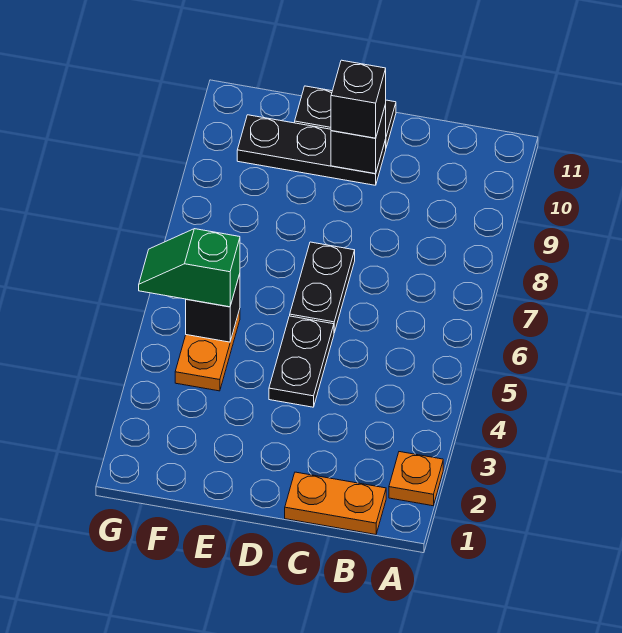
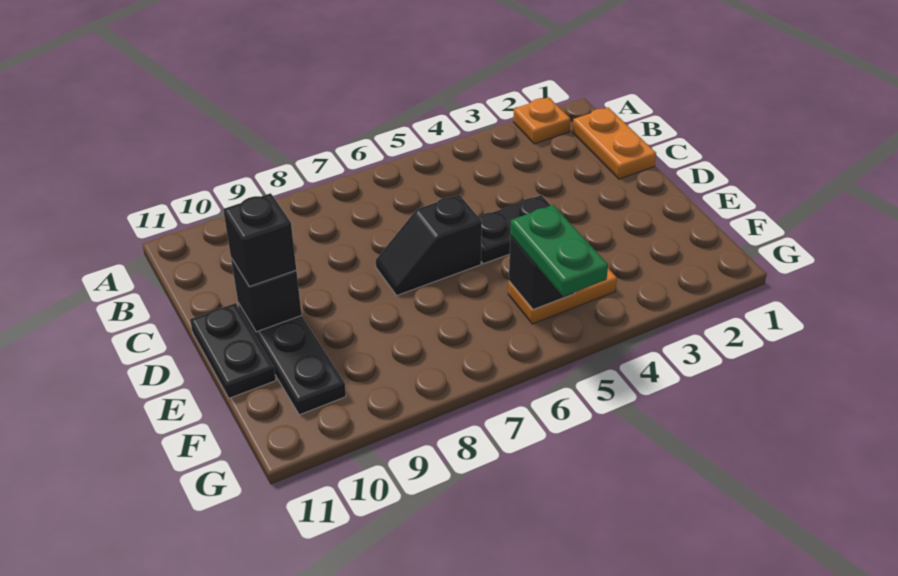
black plate D6:D7 level 1 -> black slope D6:D7 level 1 top 6
green slope F5:G5 level 3 top F -> green plate F5:G5 level 3

